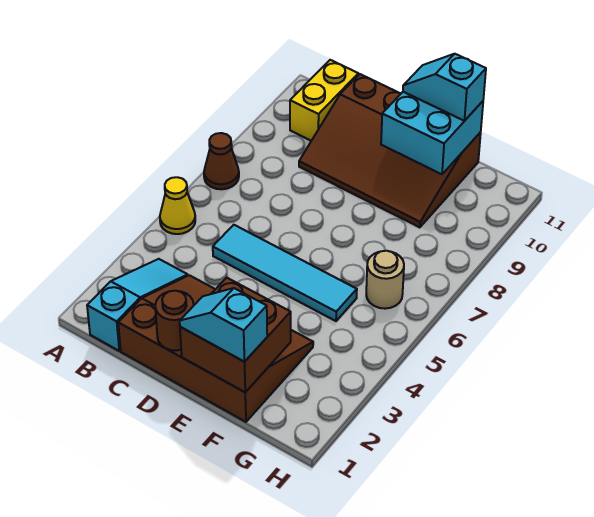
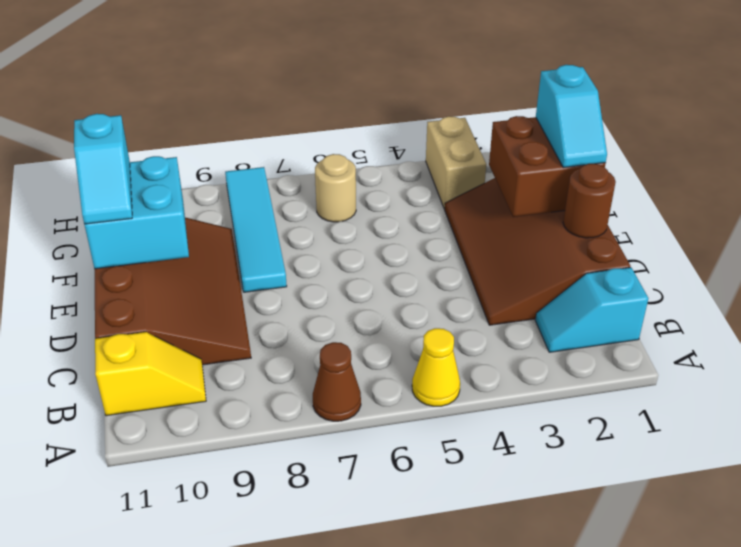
cyan slope B1:B3 level 1 top 1 -> cyan slope B1:B2 level 1 top 1
yellow brick B10:B11 level 1 -> yellow slope B10:B11 level 1 top 11
cyan tile C5:F5 level 1 -> cyan tile E8:H8 level 1
none -> tan brick G3:H3 level 1

